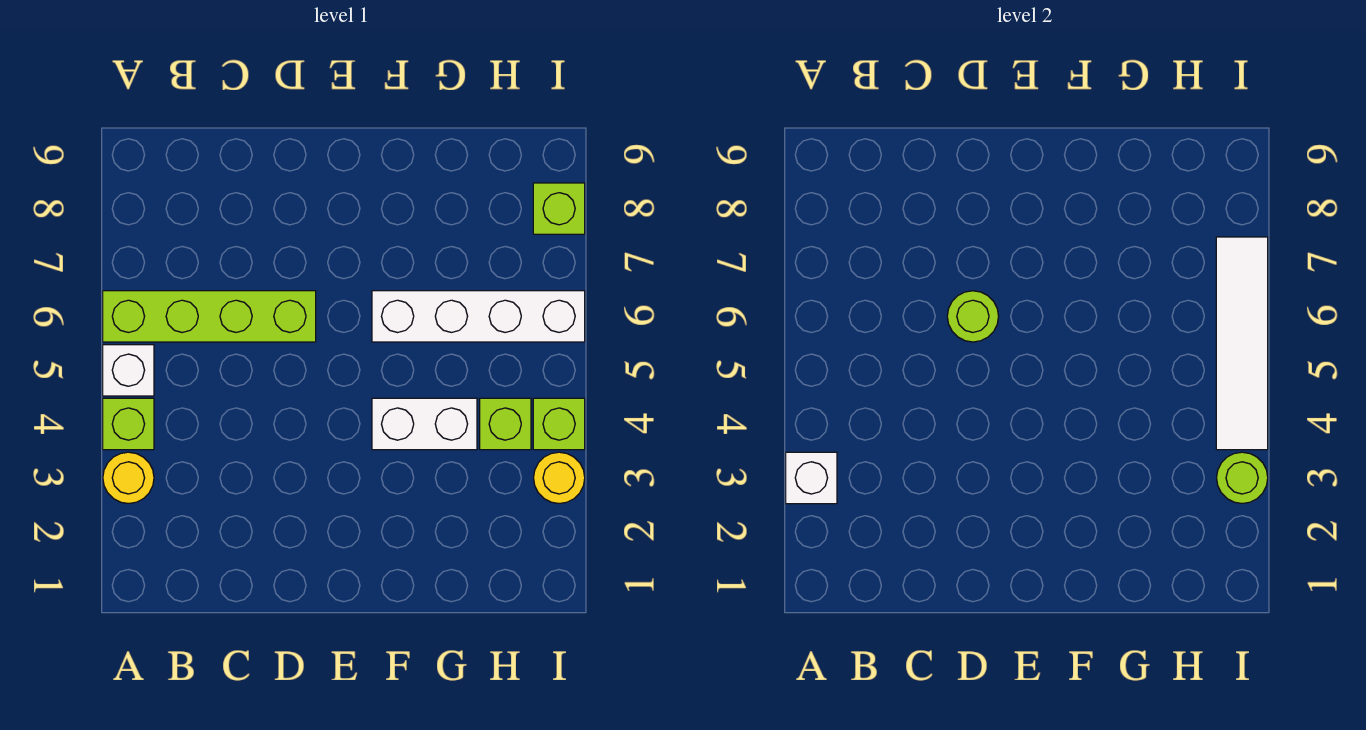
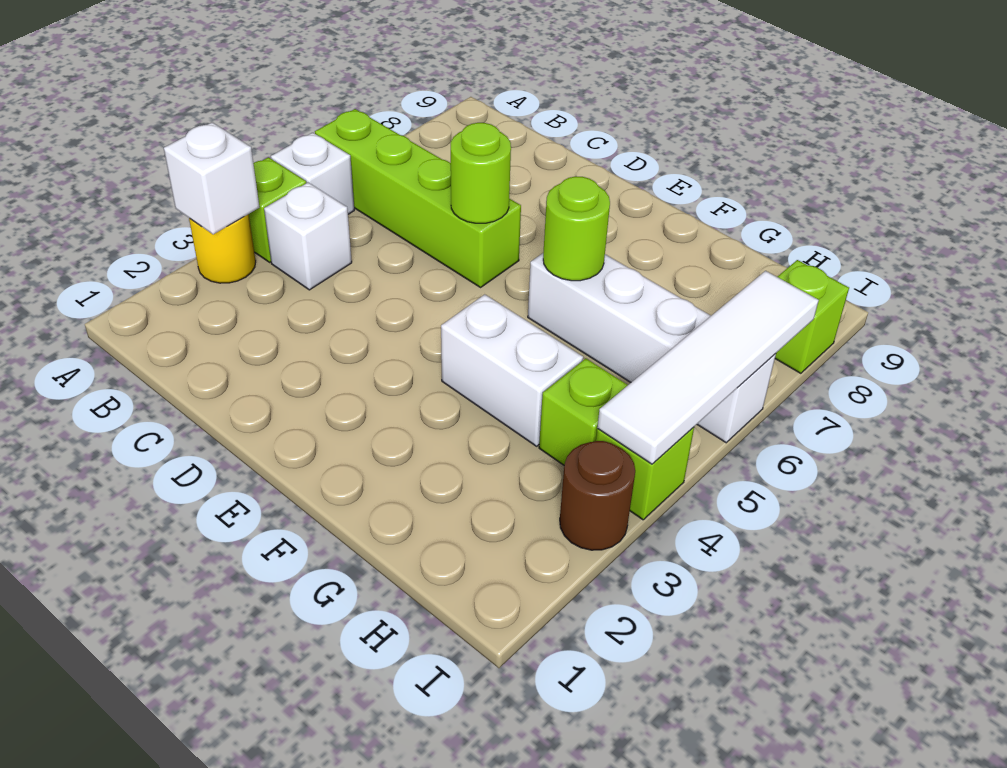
none -> white brick B4 level 1
yellow round brick I3 level 1 -> brown round brick I3 level 1
lime round brick I3 level 2 -> lime round brick F6 level 2

